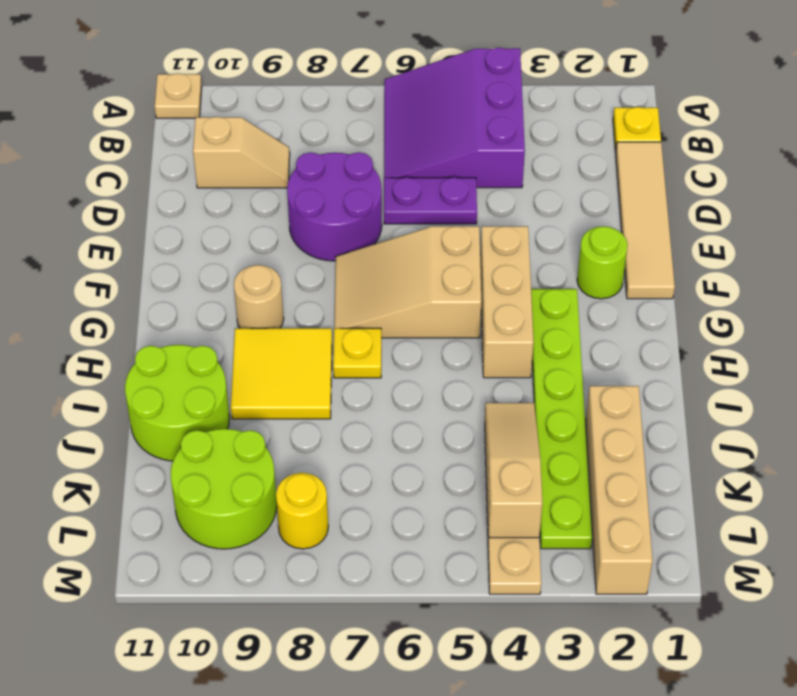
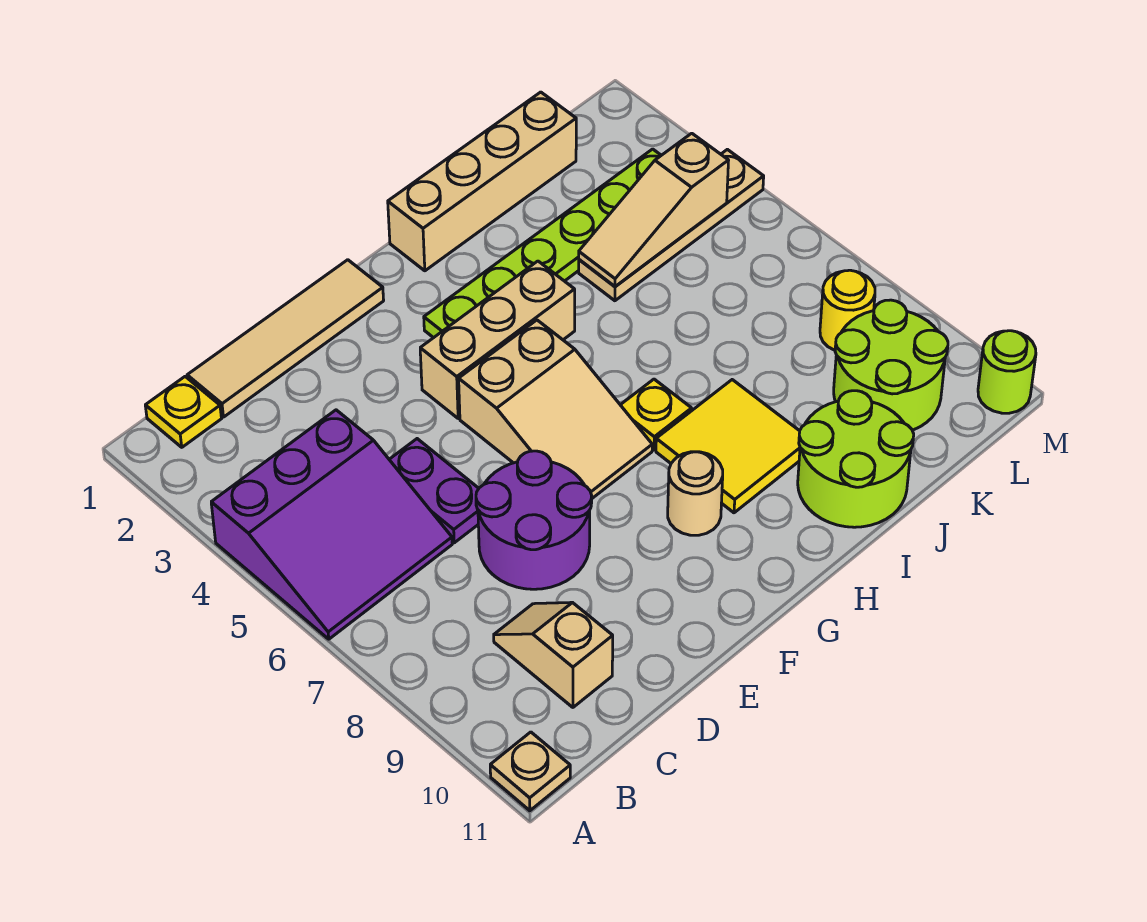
lime round brick F2 level 1 -> lime round brick M11 level 1
tan brick J2:M2 level 1 -> tan brick H1:K1 level 1

